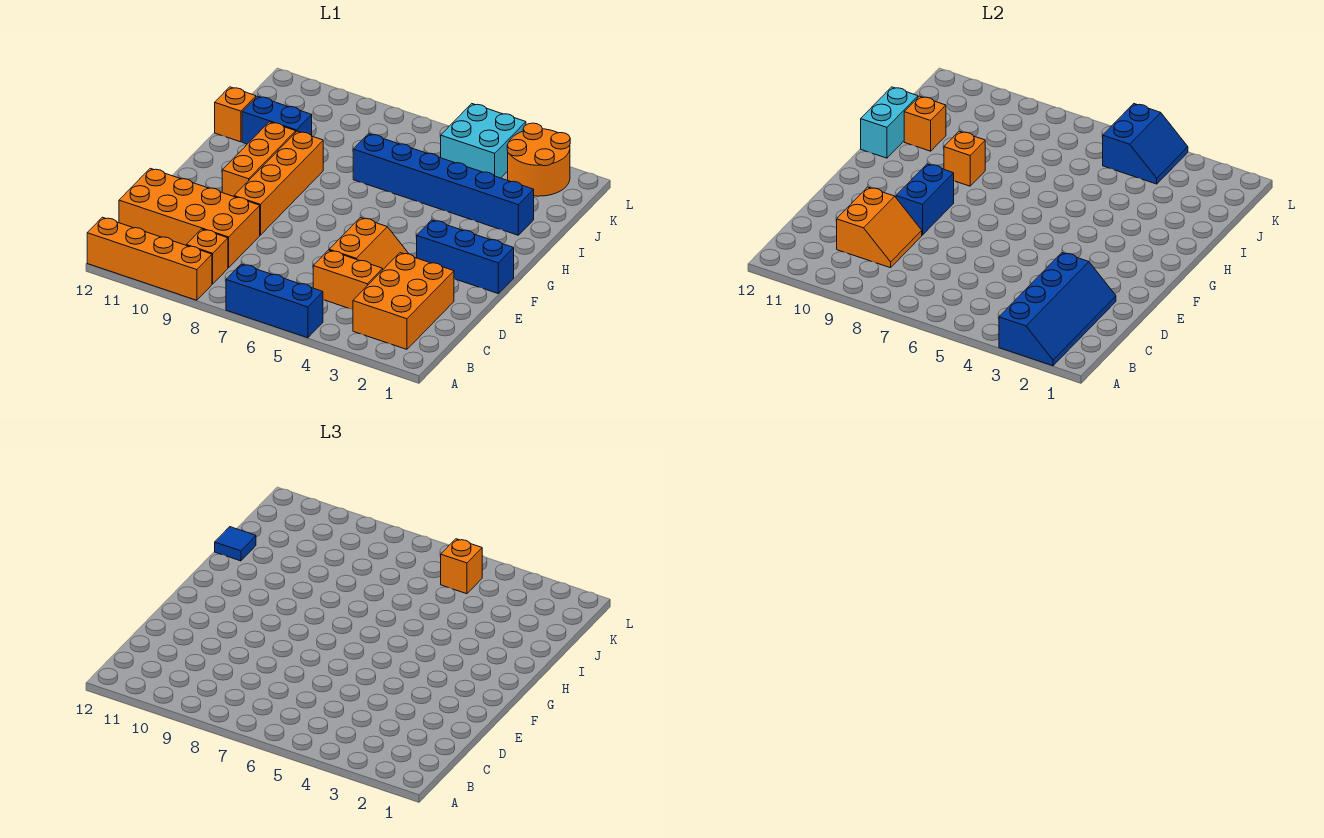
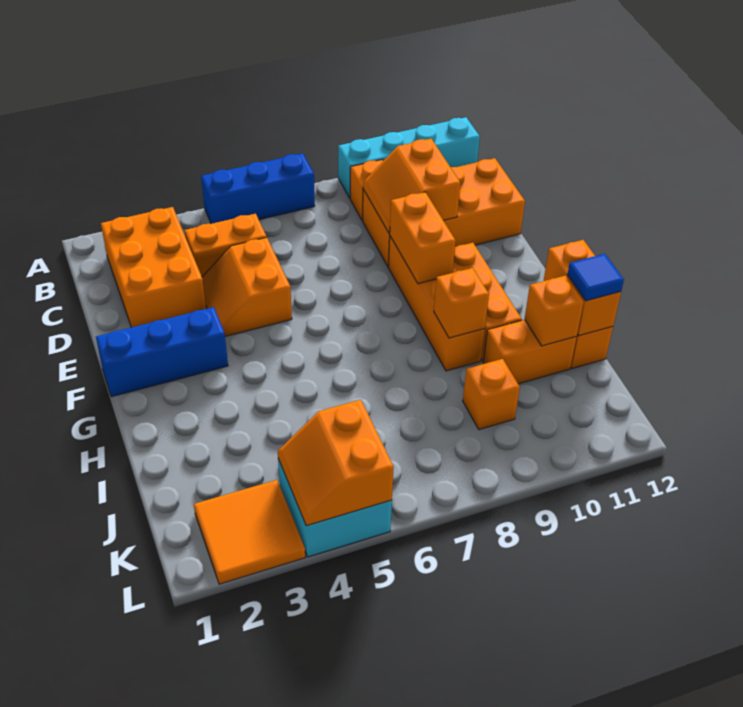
blue slope A2:D3 level 2 top 3 -> none
orange brick A9:A12 level 1 -> cyan brick A9:A12 level 1
blue brick E9:F9 level 2 -> orange brick E9:F9 level 2
cyan brick H12:I12 level 2 -> orange brick H12:I12 level 2
blue brick I2:I7 level 1 -> none
blue brick I10:I11 level 1 -> orange brick I10:I11 level 1
orange round brick K2:L3 level 1 -> orange tile K2:L3 level 1
blue slope K4:L5 level 2 top 5 -> orange slope K4:L5 level 2 top 5
orange brick K5 level 3 -> orange brick J9 level 1

